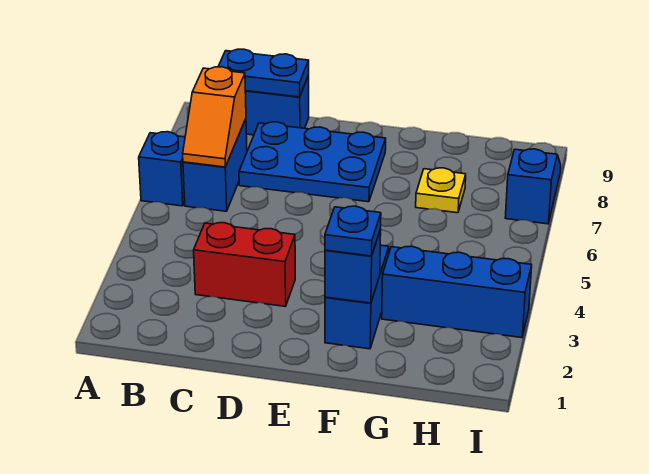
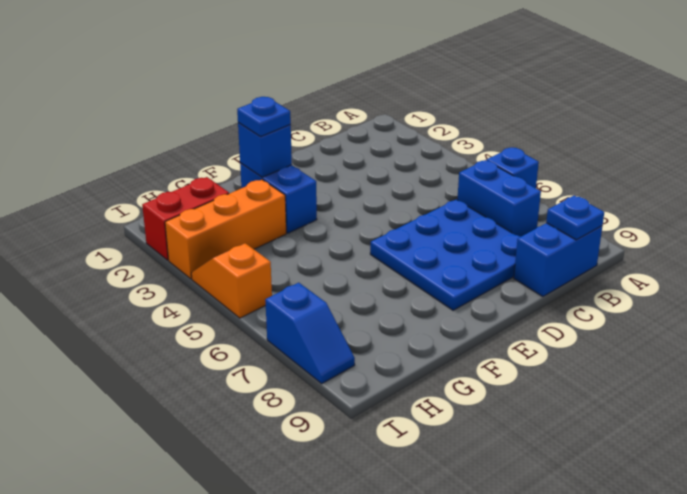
orange slope B6:B7 level 2 top 7 -> orange slope I4:I5 level 1 top 5
blue plate B9:C9 level 2 -> blue plate B9 level 2
red brick C3:D3 level 1 -> red brick H2:I2 level 1
blue plate C7:E8 level 1 -> blue plate C6:E8 level 1
blue brick G3:I3 level 1 -> orange brick G3:I3 level 1
yellow plate G7 level 1 -> none

